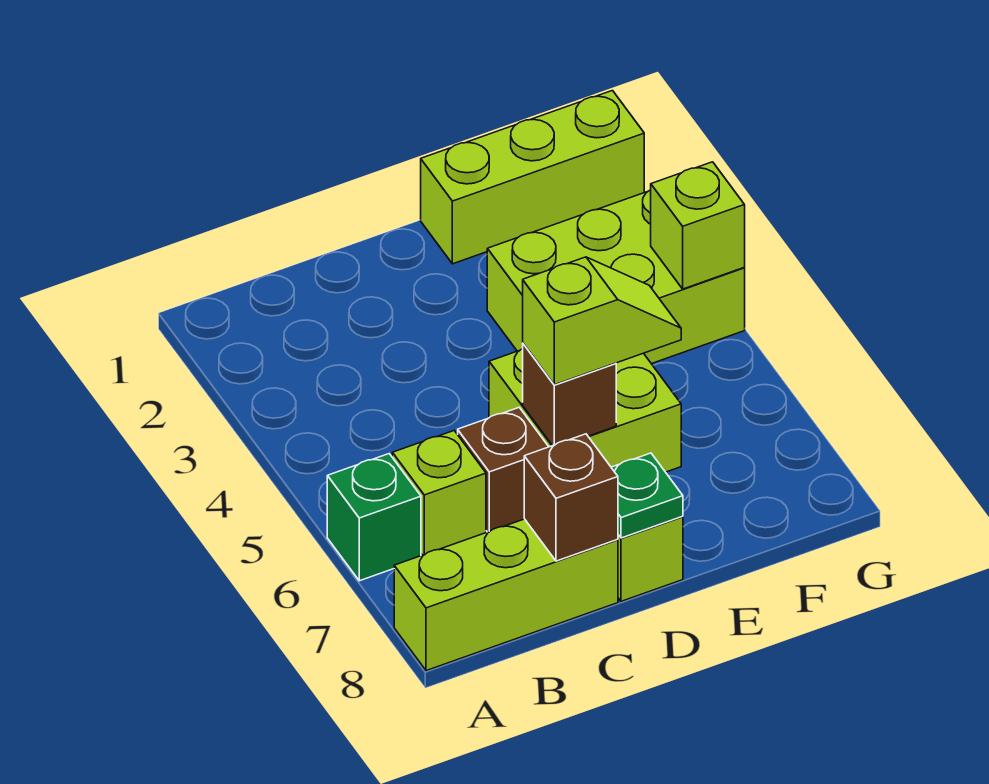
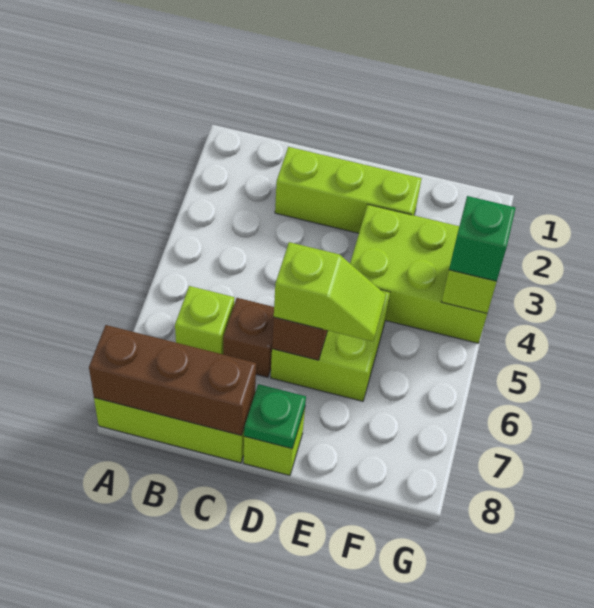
green brick A6 level 1 -> green brick G4 level 3
brown brick C8 level 2 -> brown brick A8:C8 level 2
lime brick E1:G1 level 1 -> lime brick C2:E2 level 1

